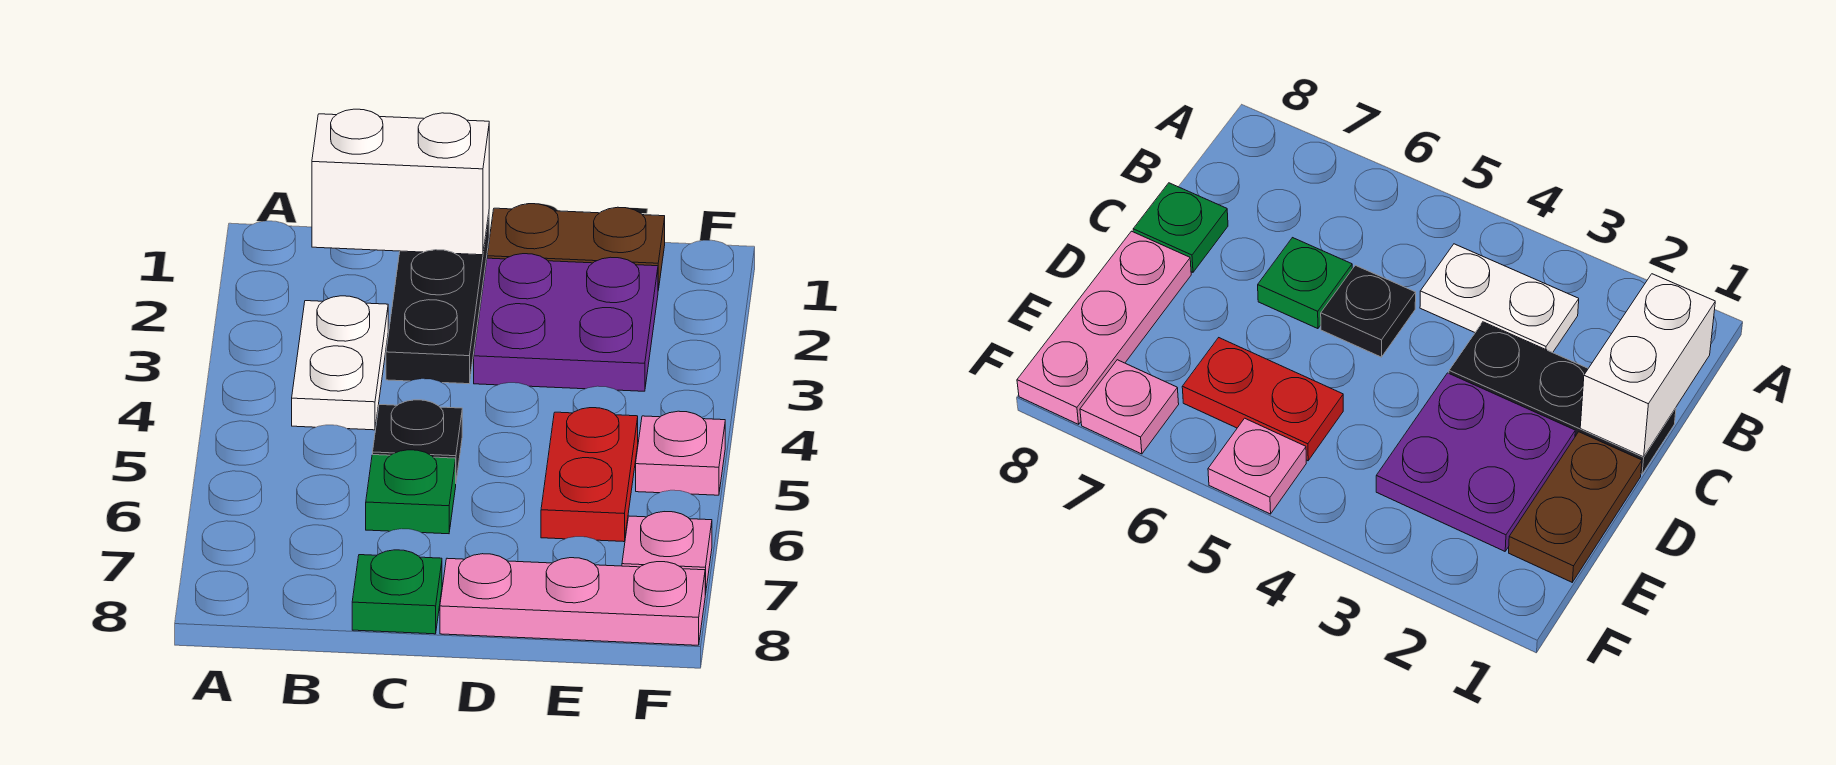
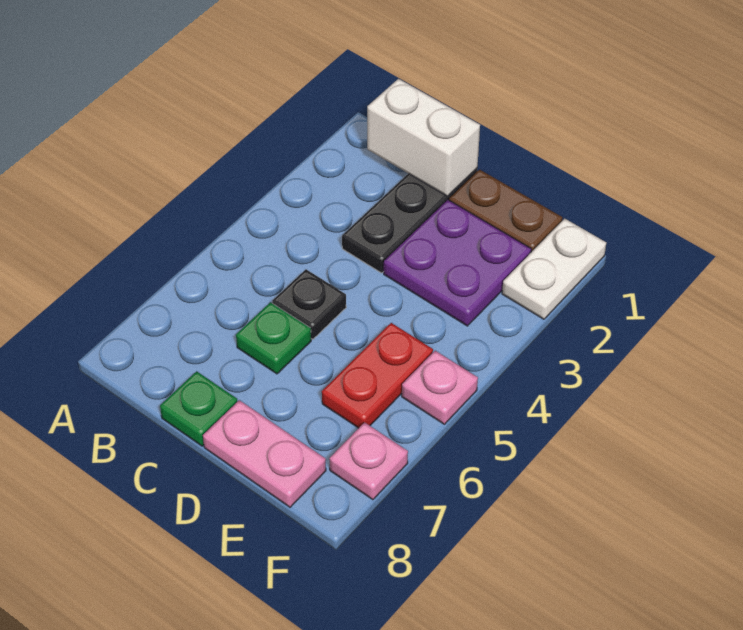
white plate B3:B4 level 1 -> white plate F1:F2 level 1
pink plate D8:F8 level 1 -> pink plate D8:E8 level 1

